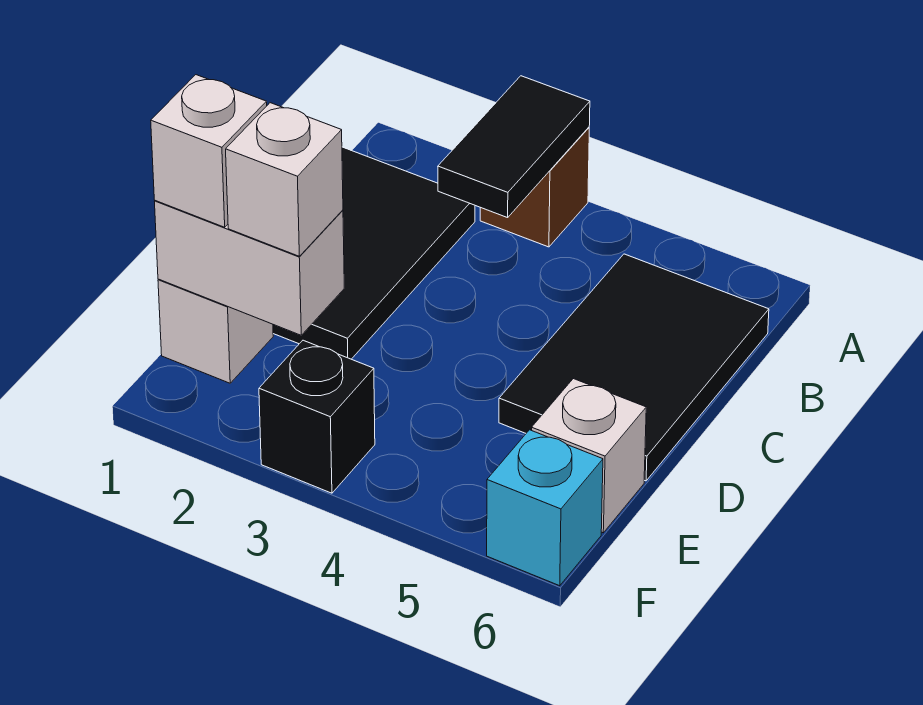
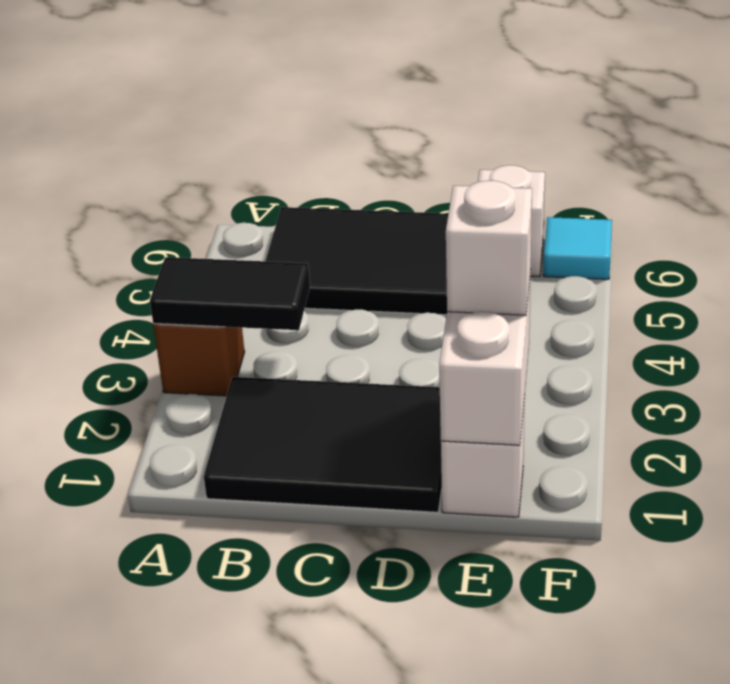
white brick E1 level 3 -> none
black brick F3 level 1 -> none
cyan brick F6 level 1 -> cyan tile F6 level 1

